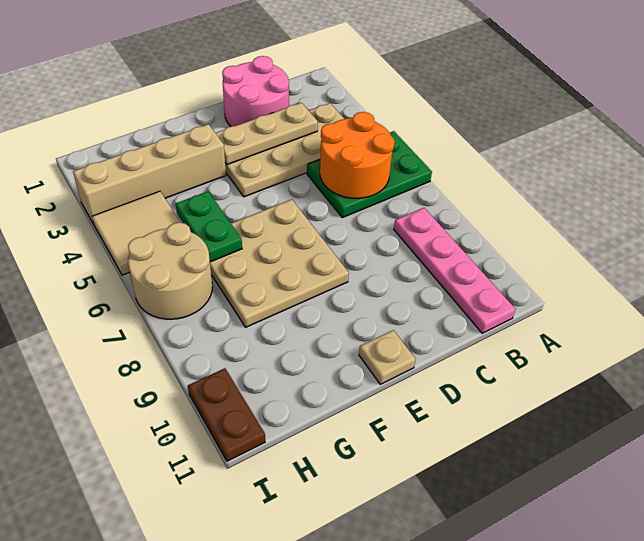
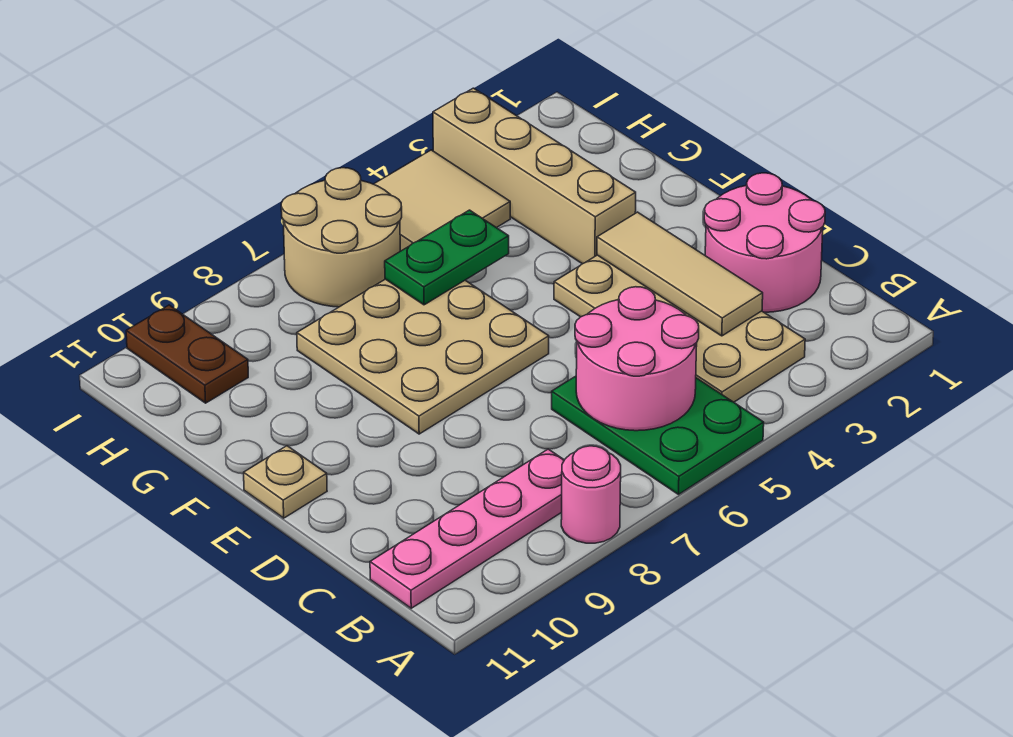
none -> pink round brick A8 level 1
orange round brick B5:C6 level 2 -> pink round brick B5:C6 level 2
tan plate C3:E3 level 2 -> tan tile C3:E3 level 2
brown plate I10:I11 level 1 -> brown plate H10:I10 level 1

